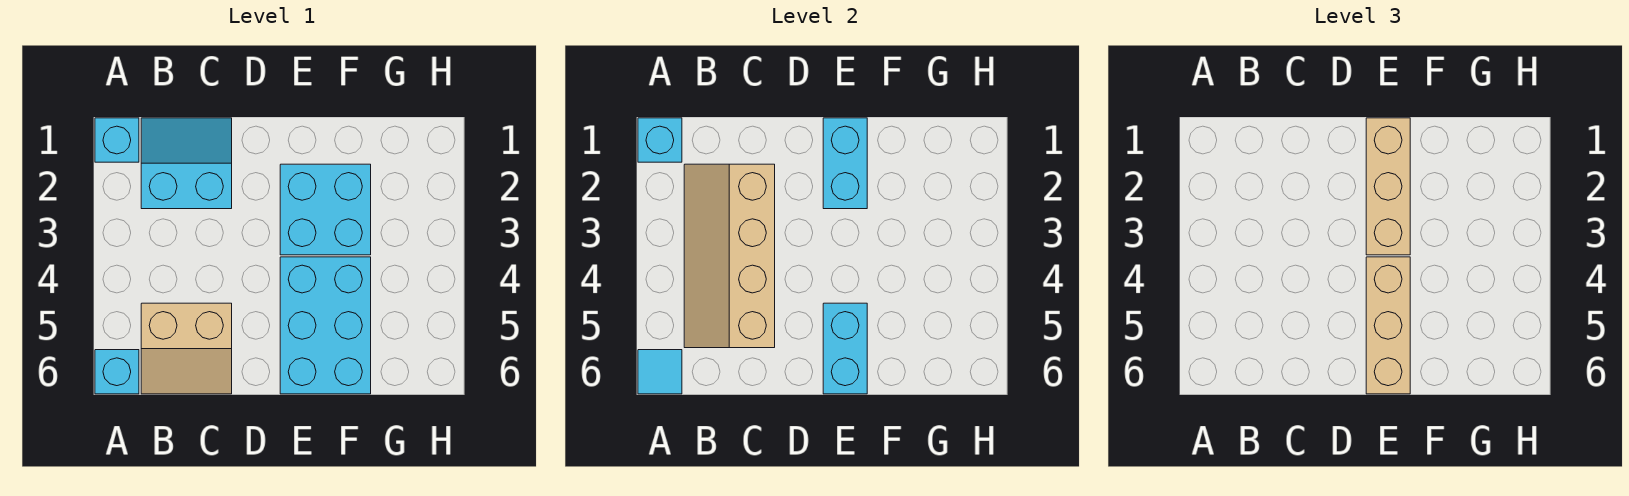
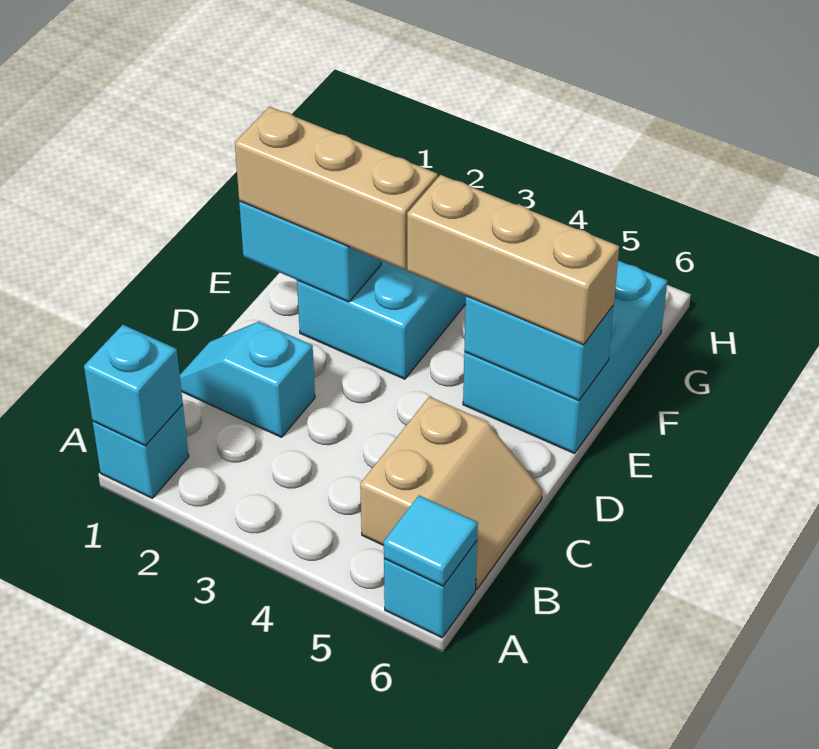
cyan slope B1:C2 level 1 top 2 -> cyan slope C1:C2 level 1 top 2
tan slope B2:C5 level 2 top C -> none
cyan brick E4:F6 level 1 -> cyan brick E5:G6 level 1

